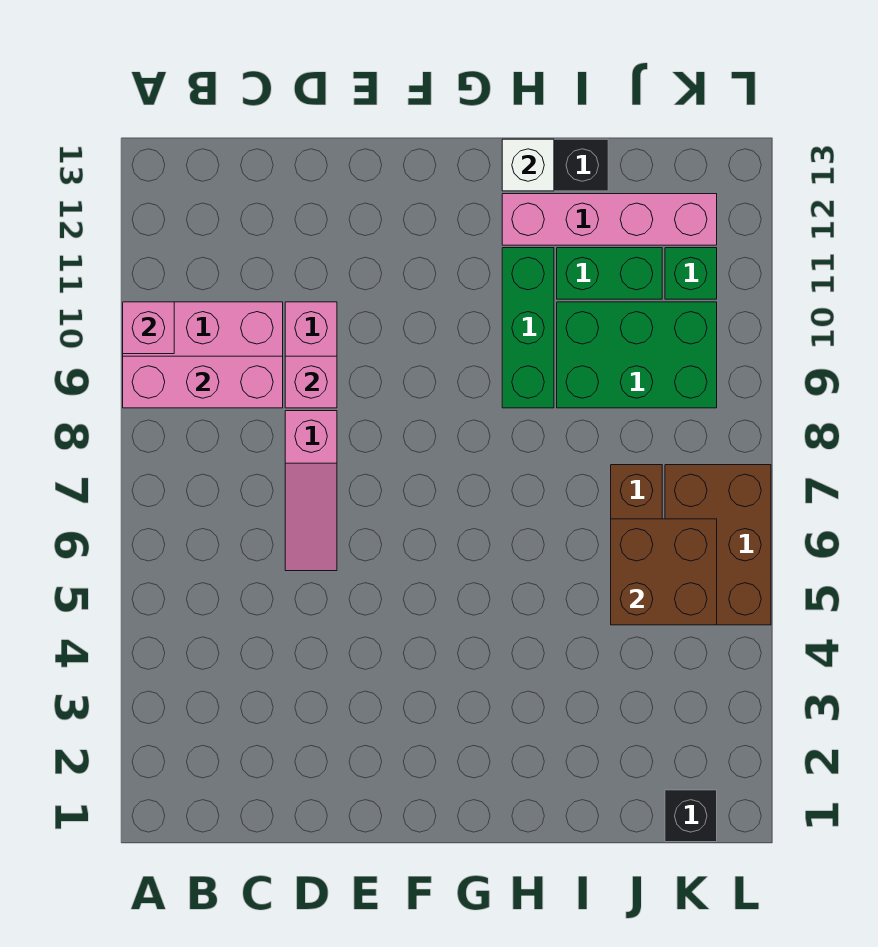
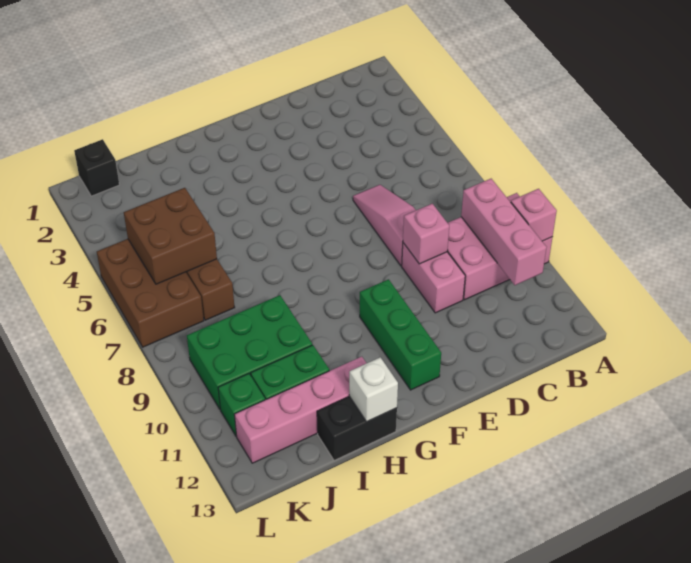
pink brick A9:C9 level 2 -> pink brick B9:B11 level 2
green brick H9:H11 level 1 -> green brick F10:F12 level 1

